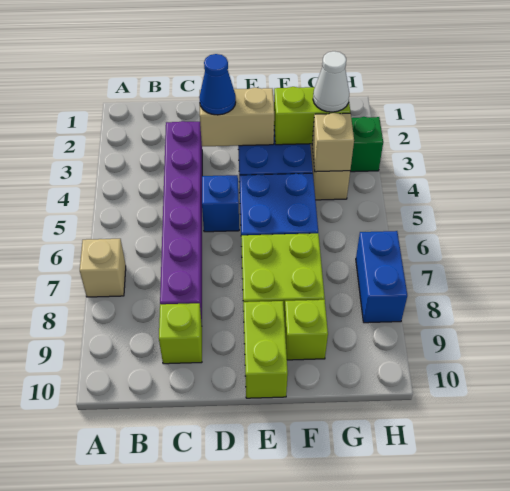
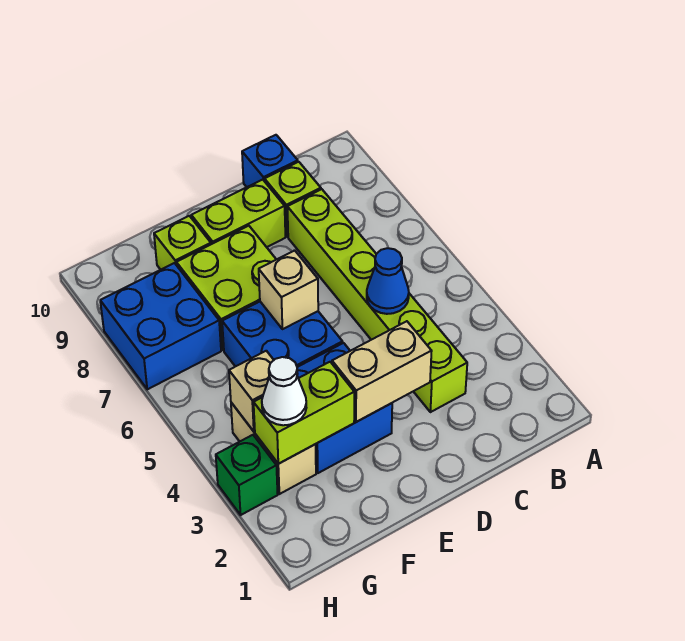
tan brick A7 level 1 -> tan brick E6 level 2
purple brick C3:C8 level 1 -> lime brick C3:C8 level 1
blue cone D3 level 3 -> blue cone C5 level 2
blue brick D5 level 1 -> blue brick C10 level 1
lime brick E9:E10 level 1 -> lime brick D9:E9 level 1
blue brick H7:H8 level 1 -> blue brick G7:H8 level 1

